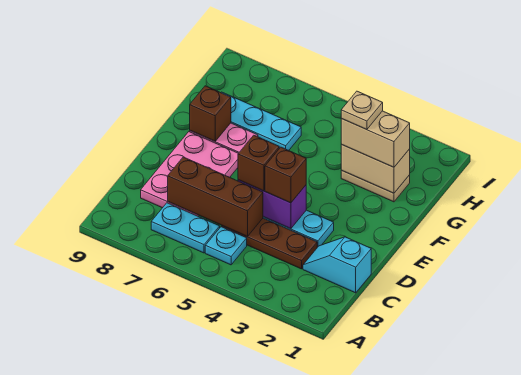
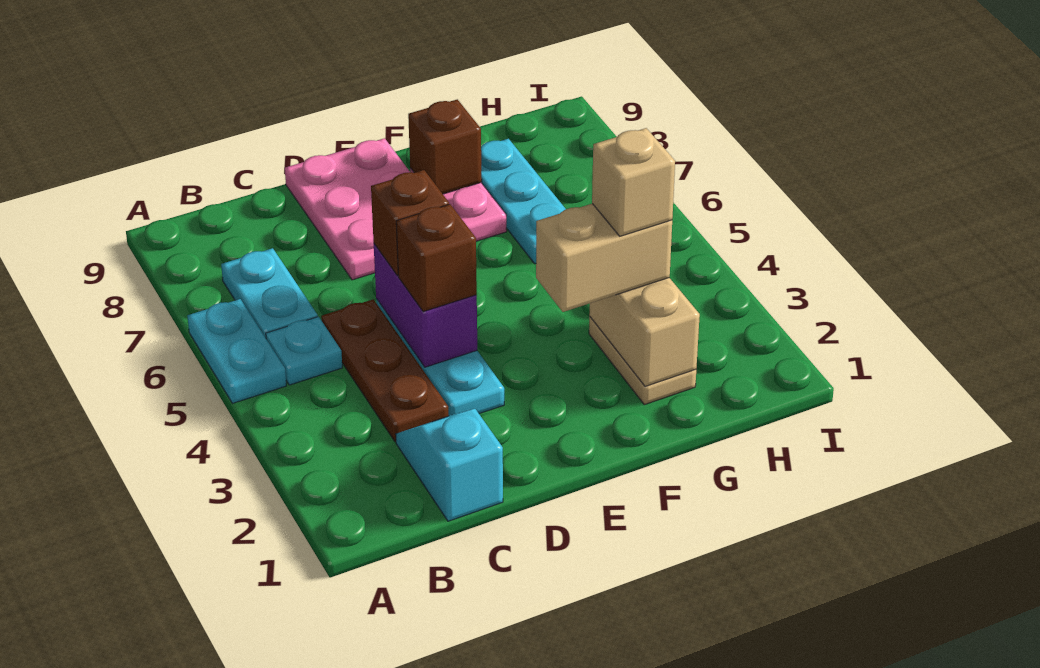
none -> cyan plate A5:A6 level 1
brown brick C5:C7 level 2 -> none
pink plate C7:E8 level 1 -> pink plate D7:E9 level 1
tan brick G2:G3 level 3 -> tan brick F3:G3 level 3
tan plate G3 level 4 -> tan brick G3 level 4

